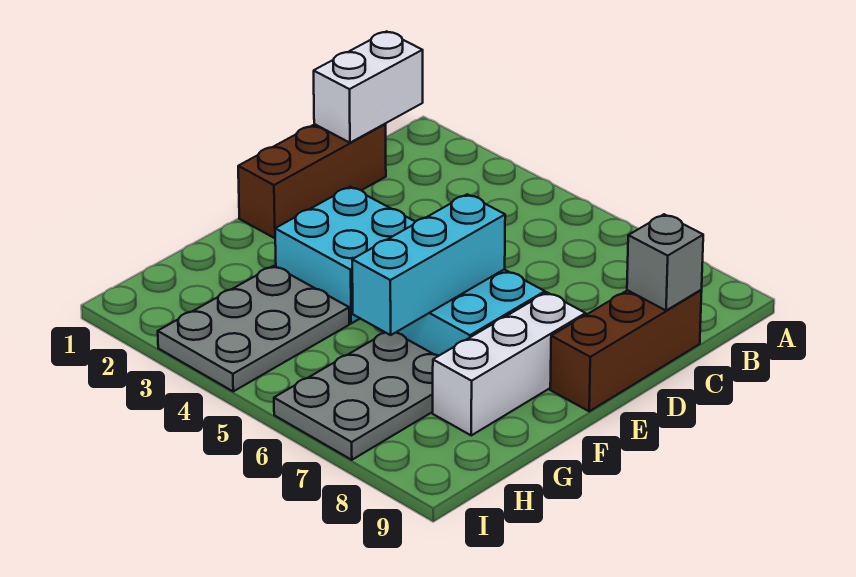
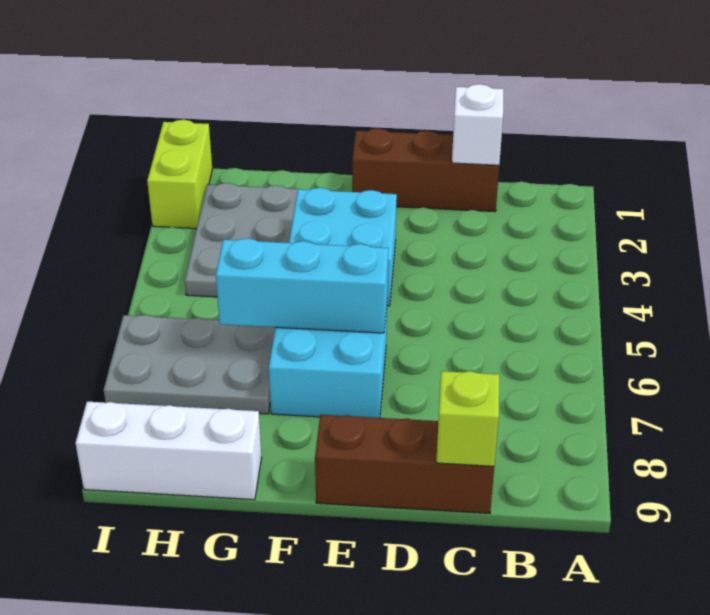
white brick B1:C1 level 2 -> white brick C1 level 2
grey brick C9 level 2 -> lime brick C9 level 2
white brick E8:G8 level 1 -> white brick G9:I9 level 1
grey plate G3:I4 level 1 -> grey plate G2:H4 level 1
none -> lime brick I1:I2 level 1

